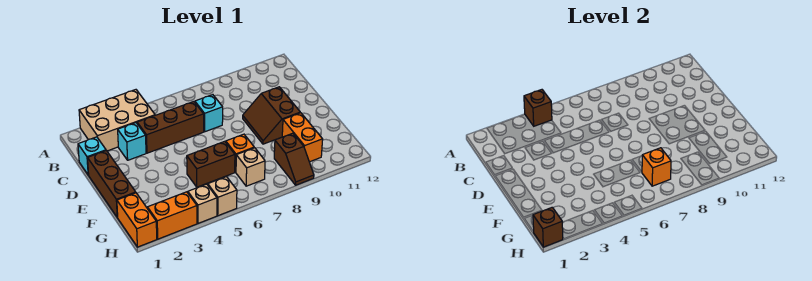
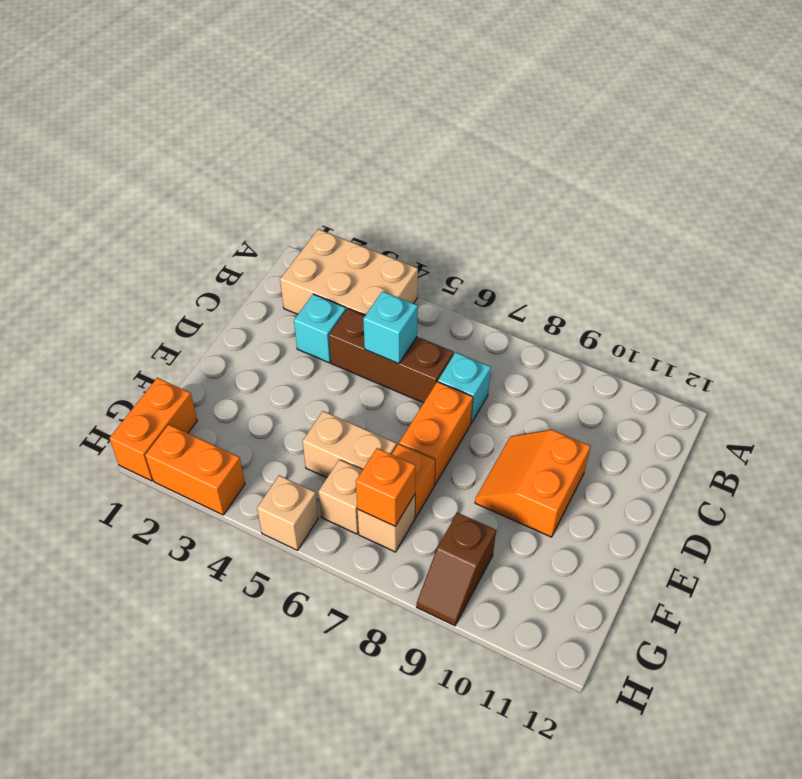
brown brick A4 level 2 -> none
cyan brick C1 level 1 -> cyan brick C5 level 2
brown brick D1:F1 level 1 -> none
brown slope D9:E10 level 1 top 10 -> orange slope D9:E10 level 1 top 10
brown brick F5:F6 level 1 -> tan brick F5:F6 level 1
orange brick F10:G10 level 1 -> orange brick D7:E7 level 1
brown brick H1 level 2 -> none
tan brick H4 level 1 -> tan brick G6 level 1

